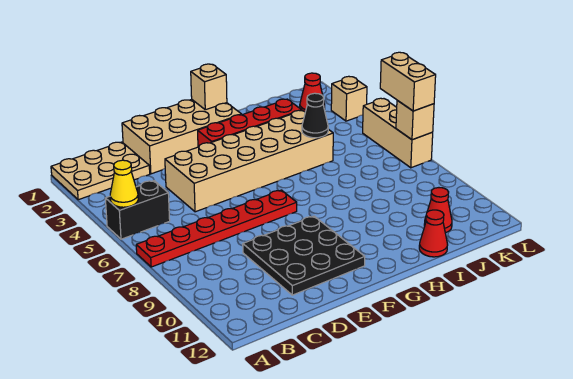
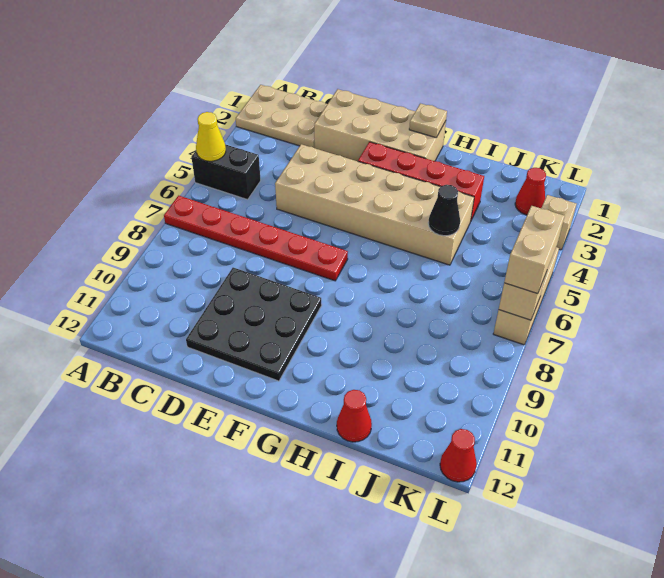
tan brick G1 level 2 -> tan plate G1 level 2
red cone J11 level 1 -> red cone L12 level 1

